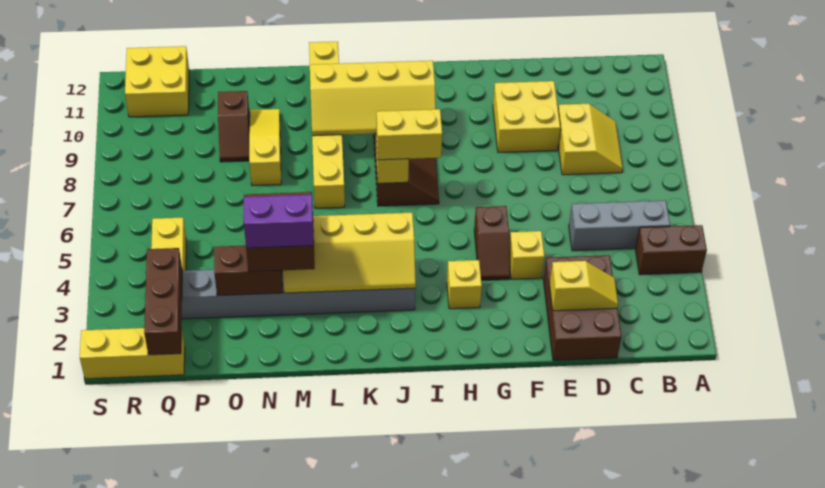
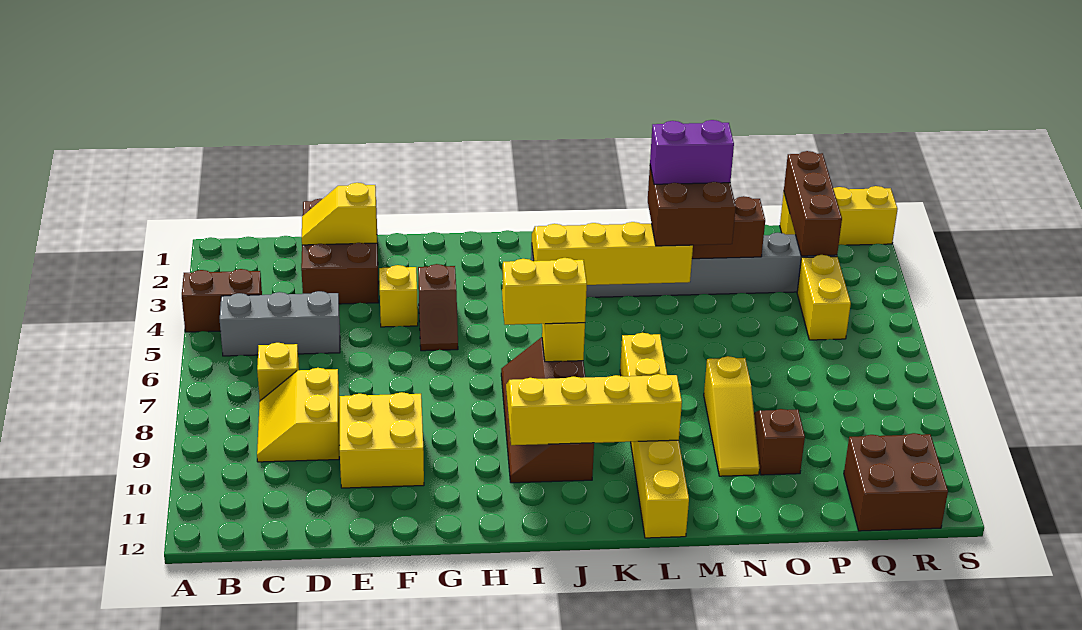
brown slope G4:G5 level 1 top 5 -> brown slope G4:G5 level 1 top 4
yellow brick H3 level 1 -> yellow brick C7 level 1
yellow brick Q11:R12 level 1 -> brown brick Q11:R12 level 1

